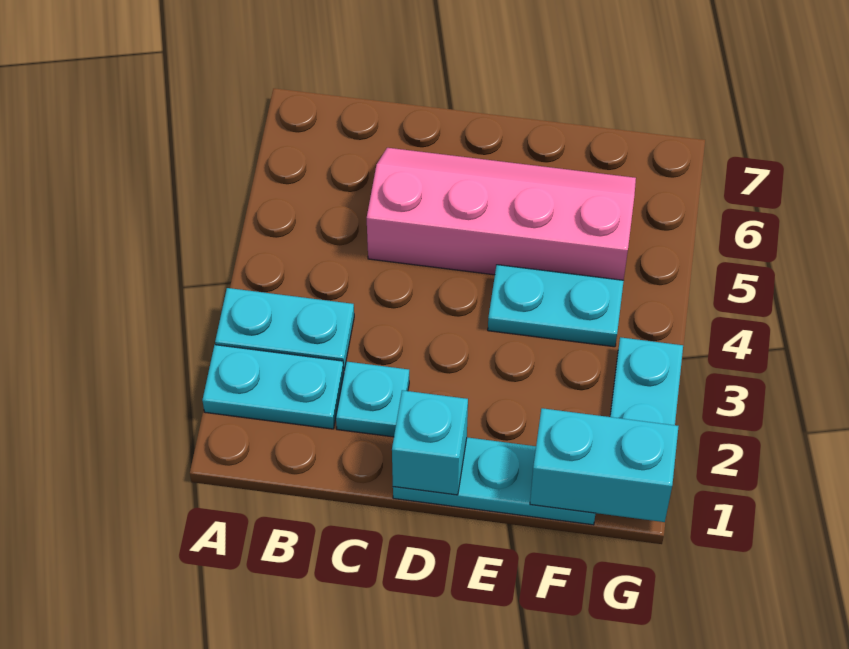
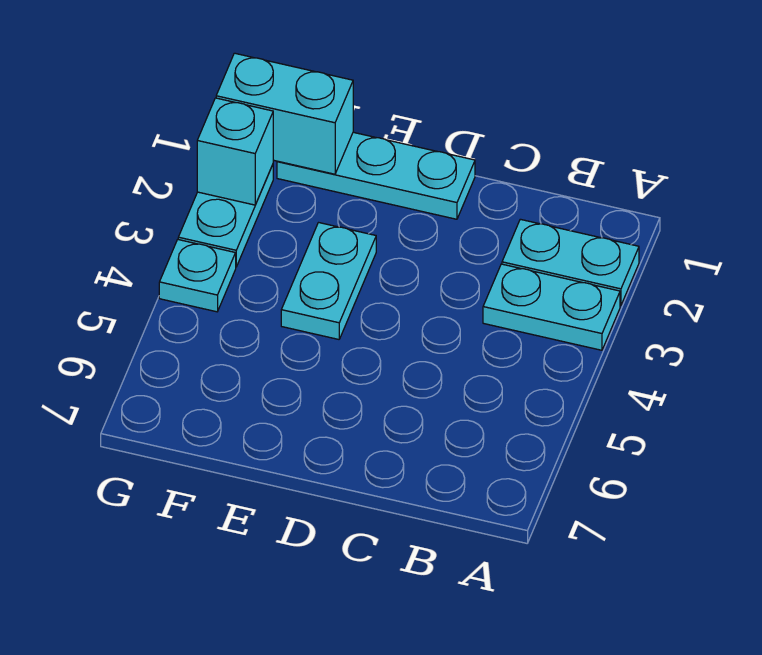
cyan plate C2 level 1 -> cyan plate G4 level 1
pink slope C5:F6 level 1 top 5 -> none
cyan brick D1 level 2 -> cyan brick G2 level 2
cyan plate E4:F4 level 1 -> cyan plate E3:E4 level 1

